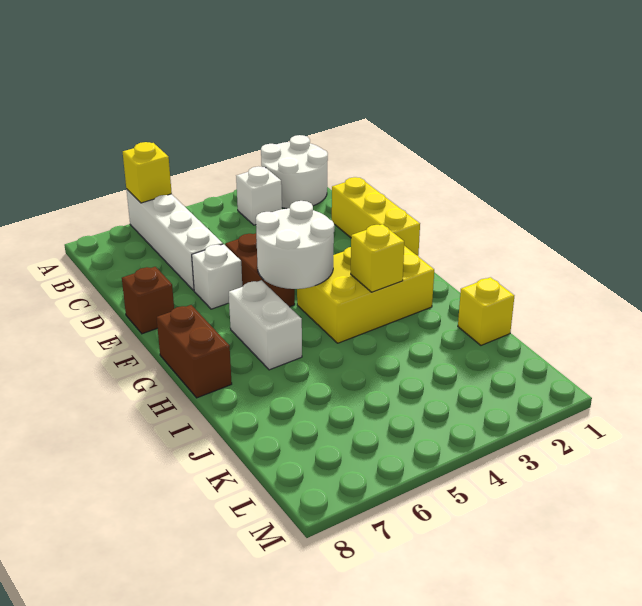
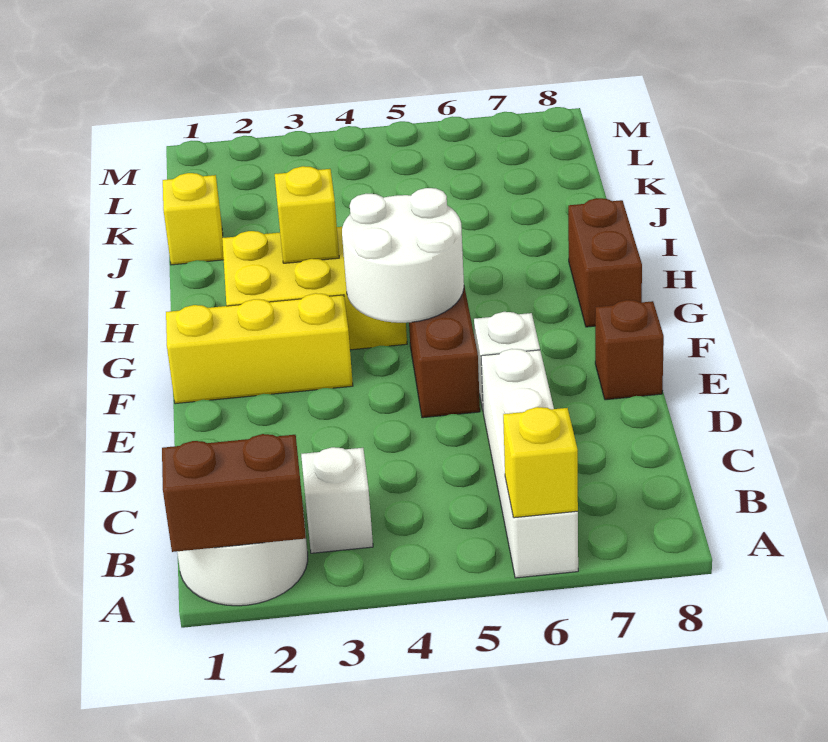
none -> brown brick A1:A2 level 2
yellow brick D1:F1 level 1 -> yellow brick F1:F3 level 1
white brick G6:H6 level 1 -> none

